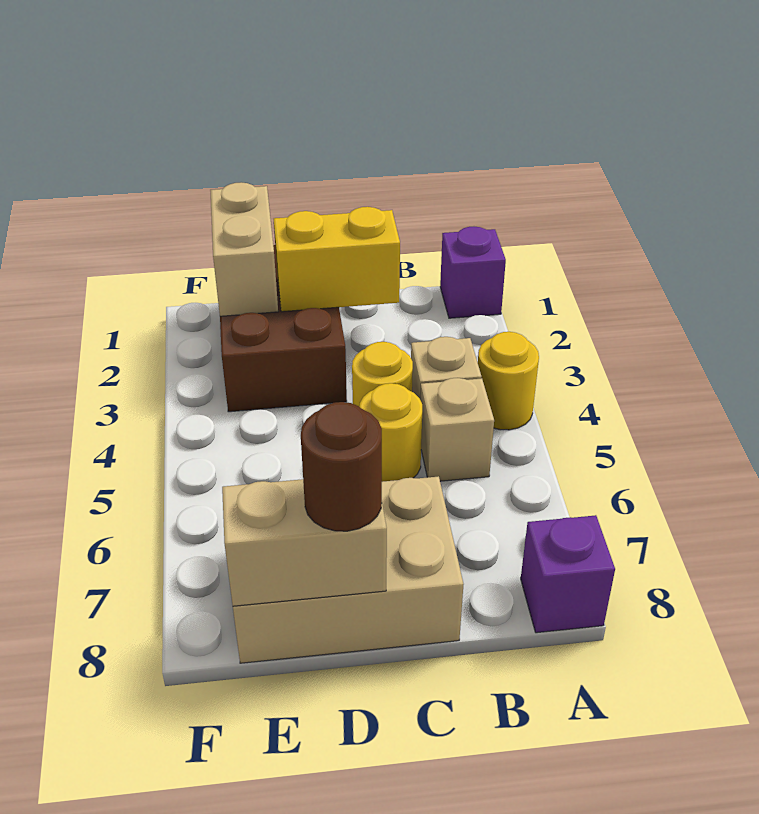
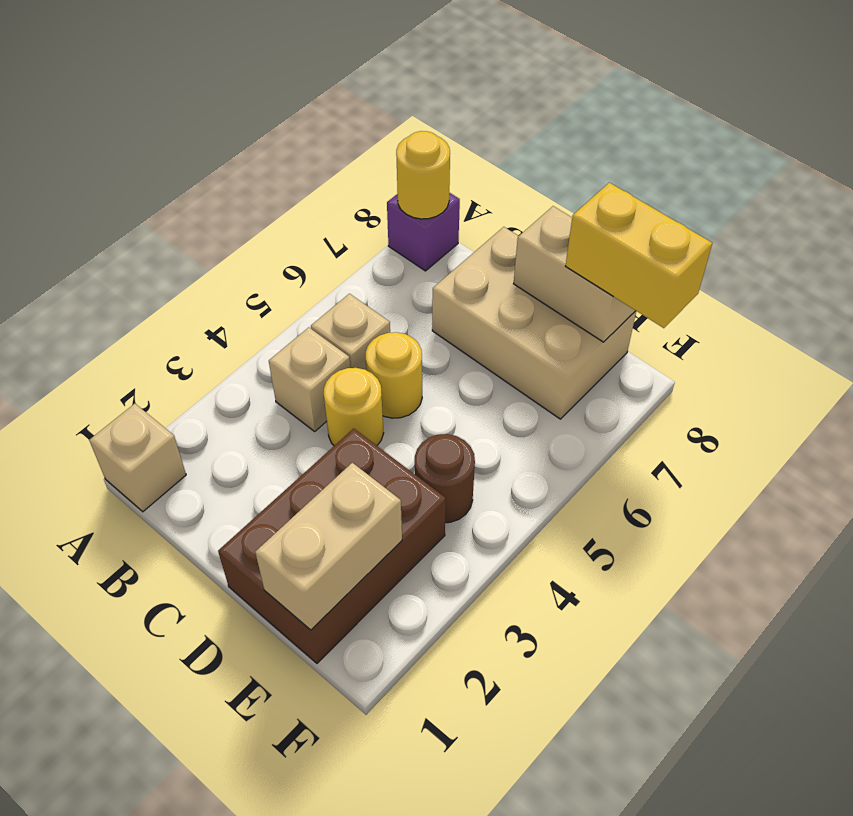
purple brick A1 level 1 -> tan brick A1 level 1
yellow round brick A4 level 1 -> yellow round brick A8 level 2
yellow brick C2:D2 level 2 -> yellow brick E8:F8 level 3
brown round brick D8 level 3 -> brown round brick E4 level 1

